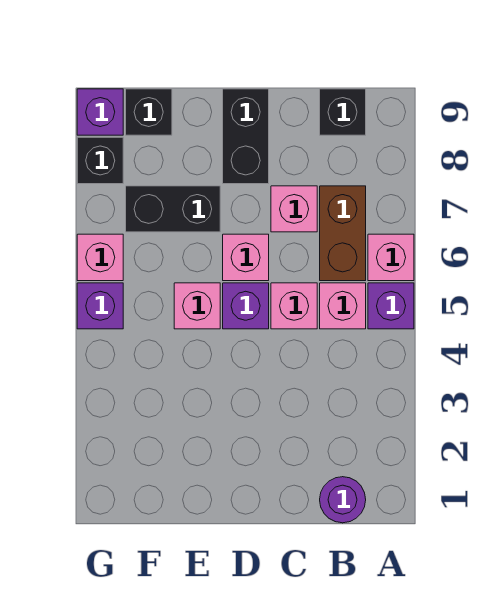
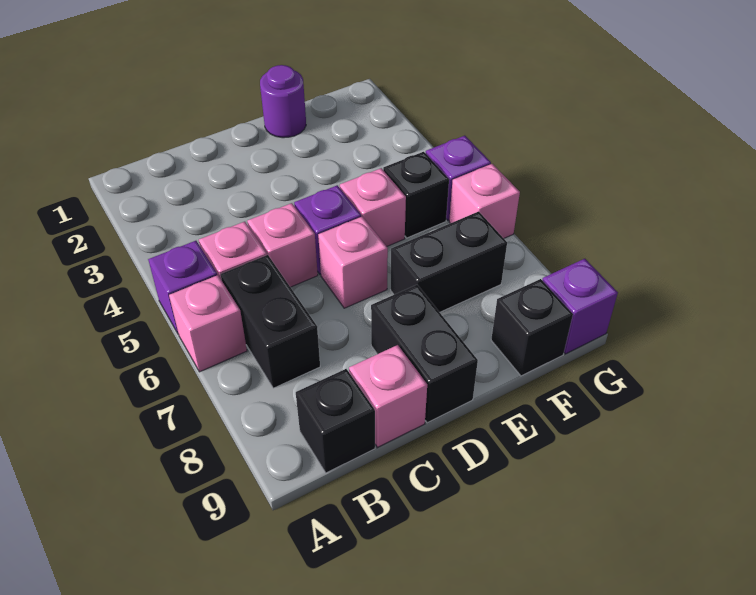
purple round brick B1 level 1 -> purple round brick E1 level 1
brown brick B6:B7 level 1 -> black brick B6:B7 level 1
pink brick C7 level 1 -> pink brick C9 level 1
black brick G8 level 1 -> black brick F5 level 1

